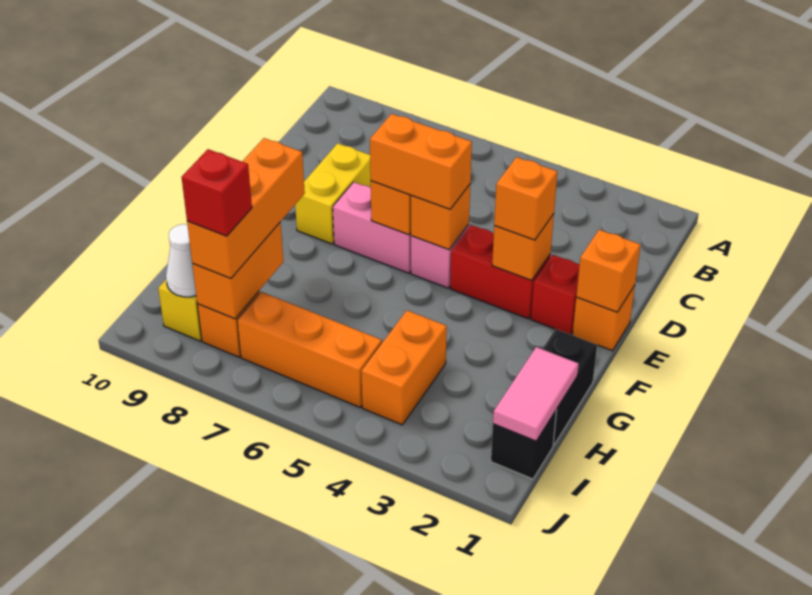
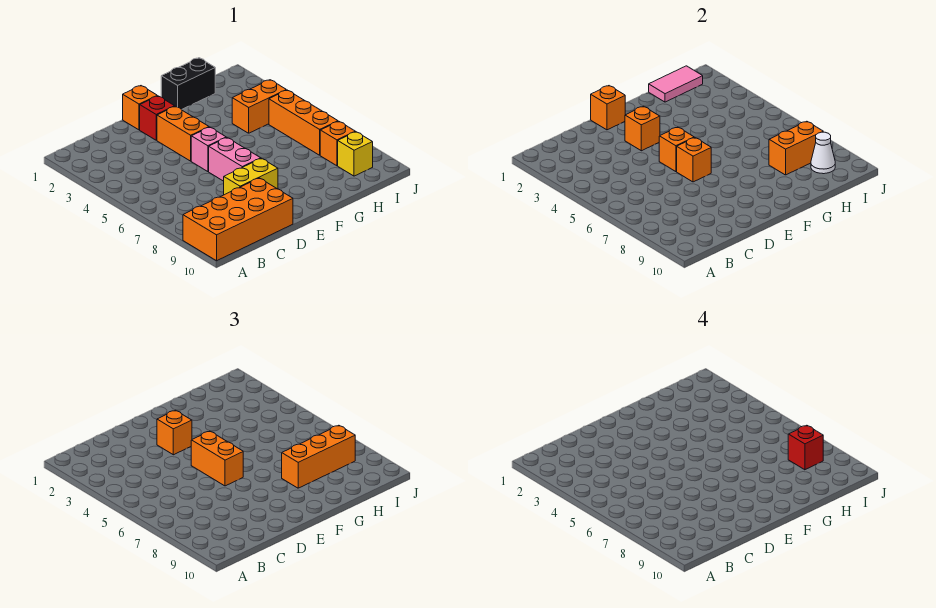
none -> orange brick A9:D10 level 1
red brick E3:E4 level 1 -> orange brick E3:E4 level 1
black brick I1 level 1 -> none

